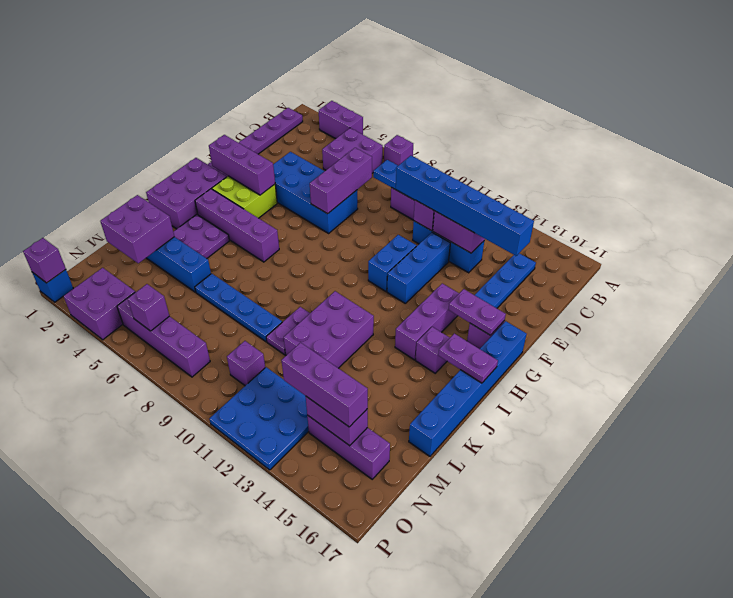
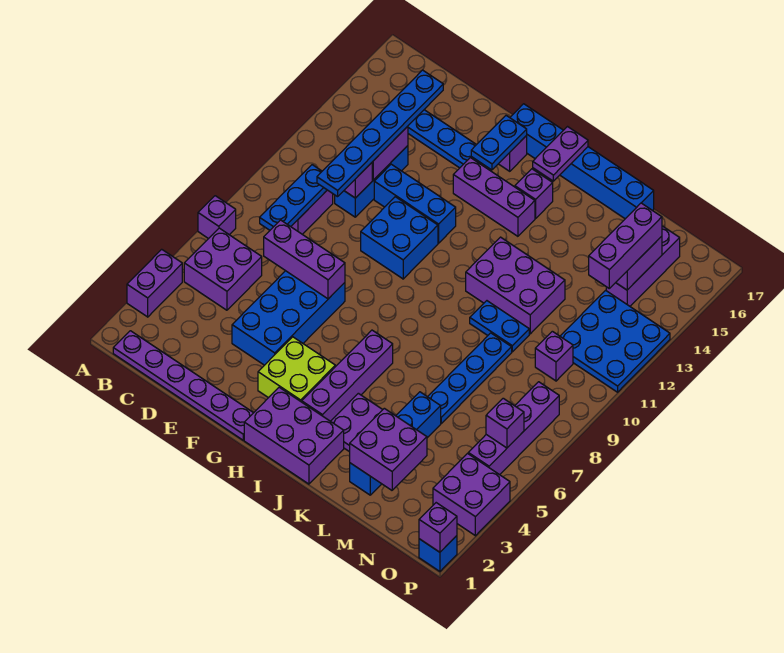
blue brick D10:D15 level 3 -> blue plate D10:D15 level 3
blue brick F11:G11 level 1 -> blue brick F10:G11 level 1
purple brick G2:G4 level 2 -> none
purple plate G15:G16 level 2 -> blue plate G15:G16 level 2
purple plate K10:L10 level 1 -> blue plate K10:L10 level 1

